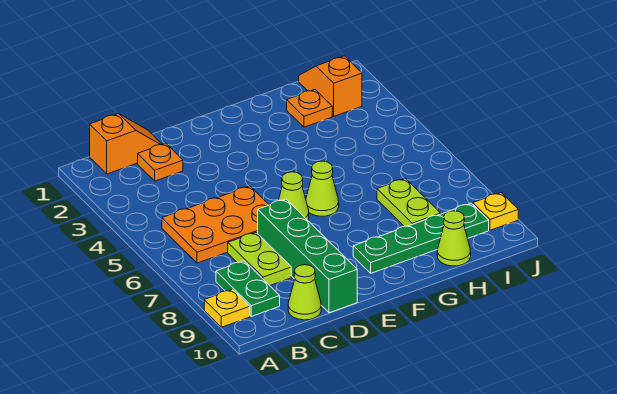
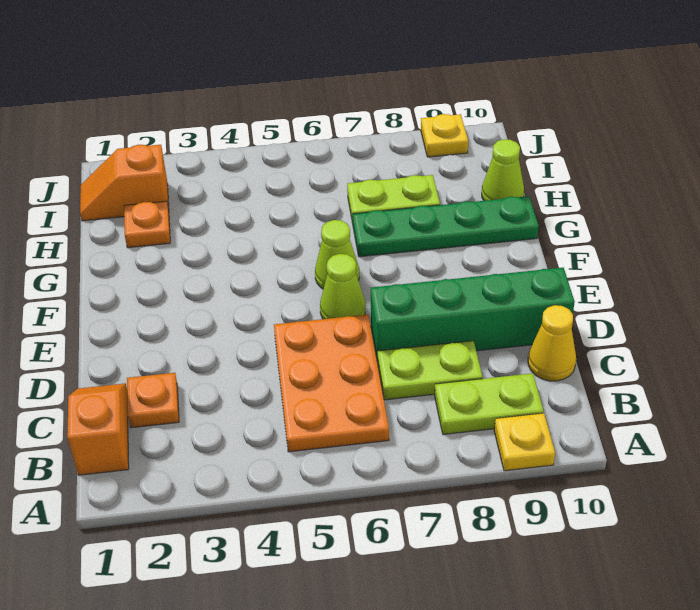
green plate B8:B9 level 1 -> lime plate B8:B9 level 1
lime cone C10 level 1 -> yellow cone C10 level 1
green plate F9:I9 level 1 -> green plate G7:G10 level 1

